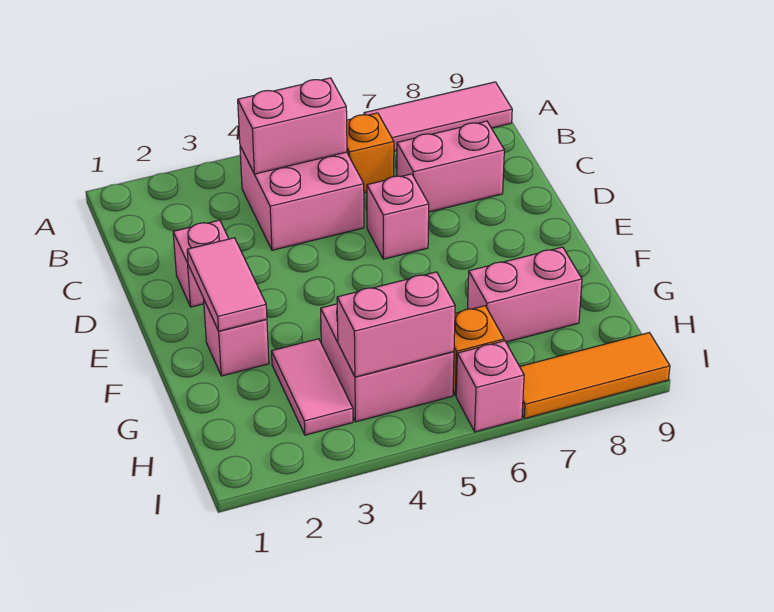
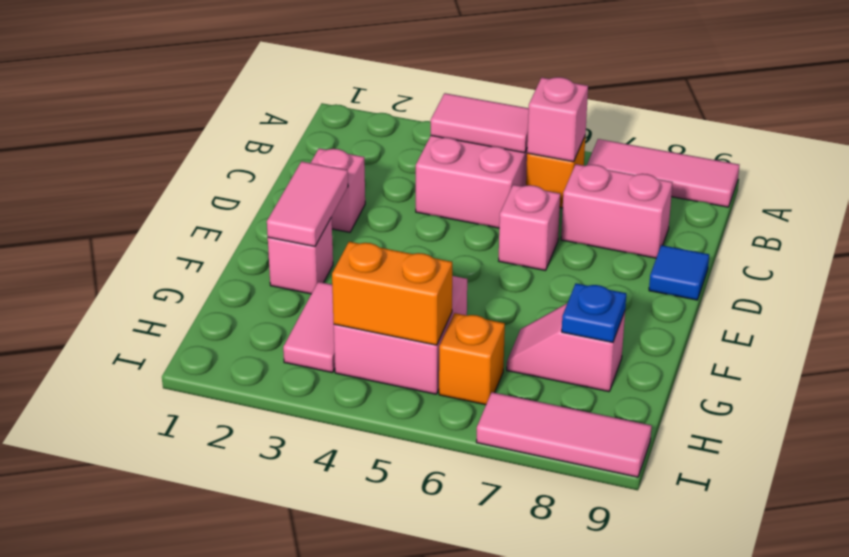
pink brick B4:B5 level 2 -> pink tile B4:B5 level 2
none -> blue tile D9 level 1
pink brick G7:G8 level 1 -> pink slope G7:G8 level 1 top 8
none -> blue plate G8 level 2
pink brick H4:H5 level 2 -> orange brick H4:H5 level 2
pink brick I6 level 1 -> pink brick B6 level 2
orange tile I7:I9 level 1 -> pink tile I7:I9 level 1

